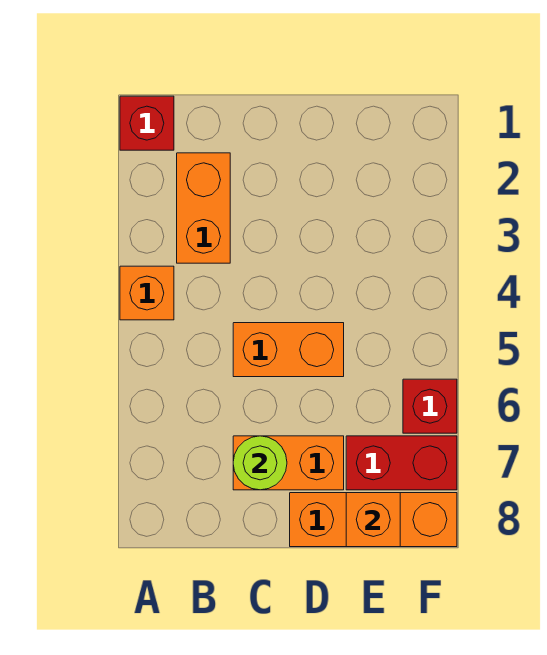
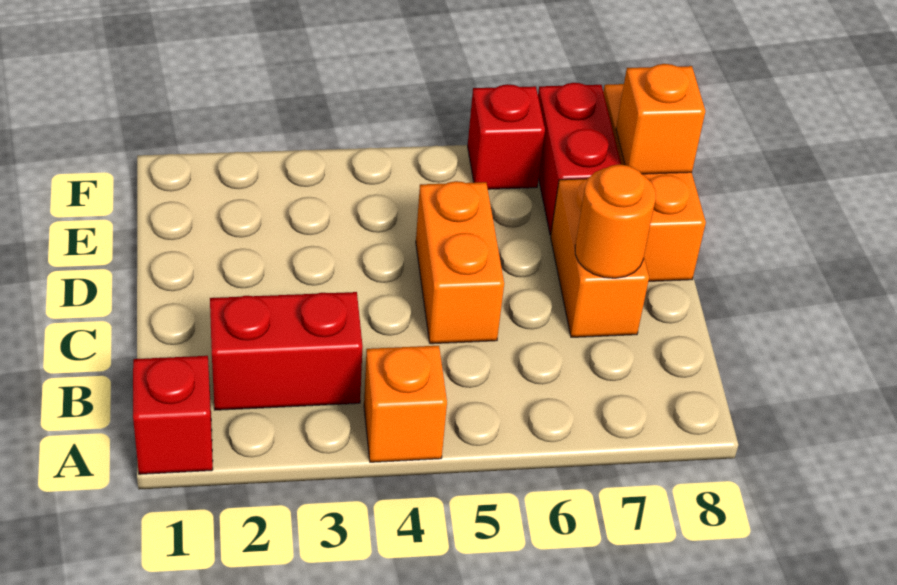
orange brick B2:B3 level 1 -> red brick B2:B3 level 1
lime round brick C7 level 2 -> orange round brick C7 level 2

